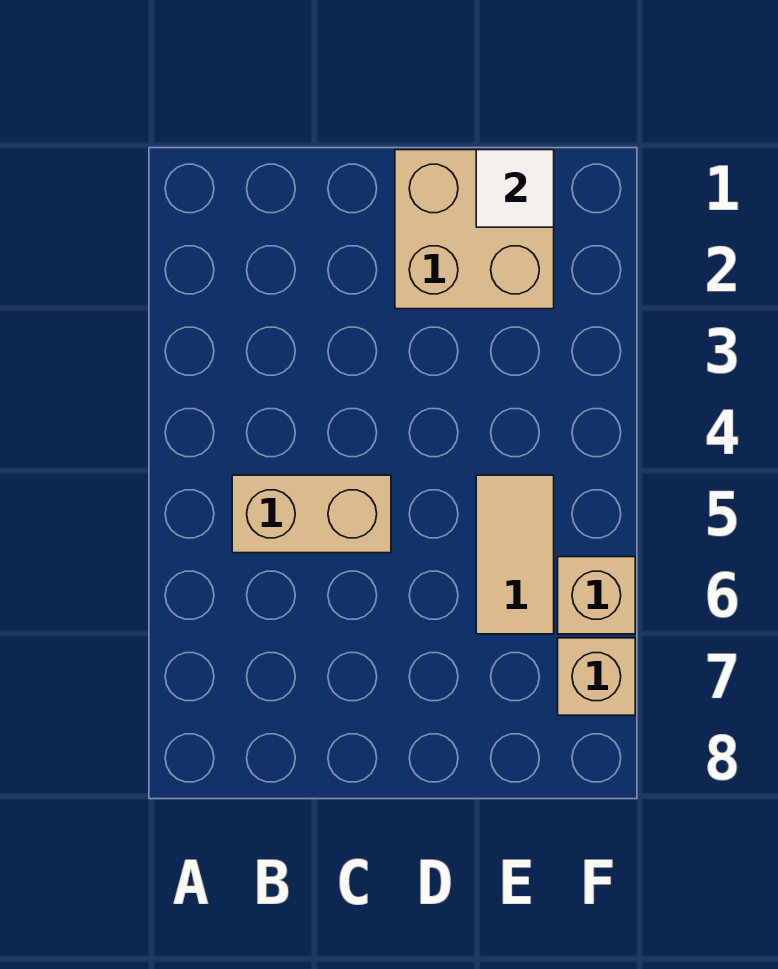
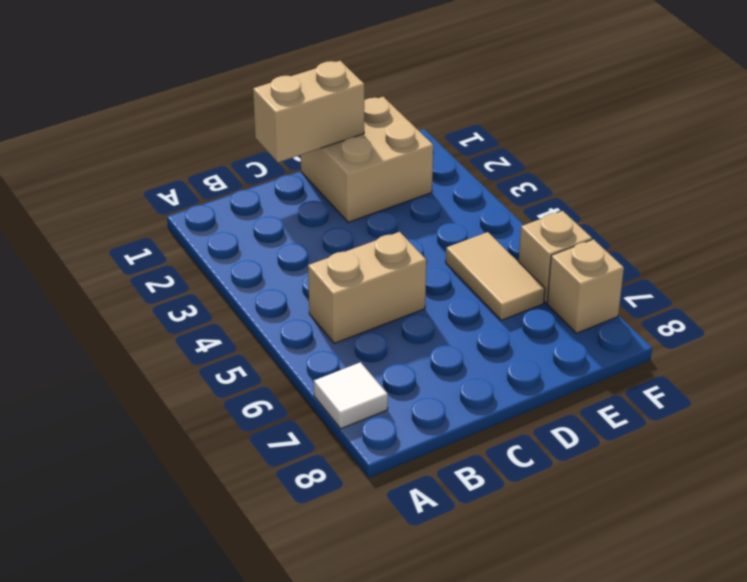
none -> tan brick C1:D1 level 2
white tile E1 level 2 -> white tile A7 level 1

